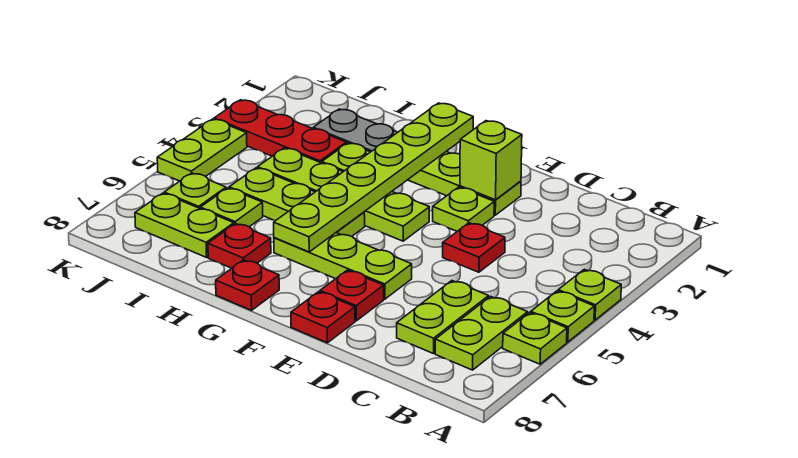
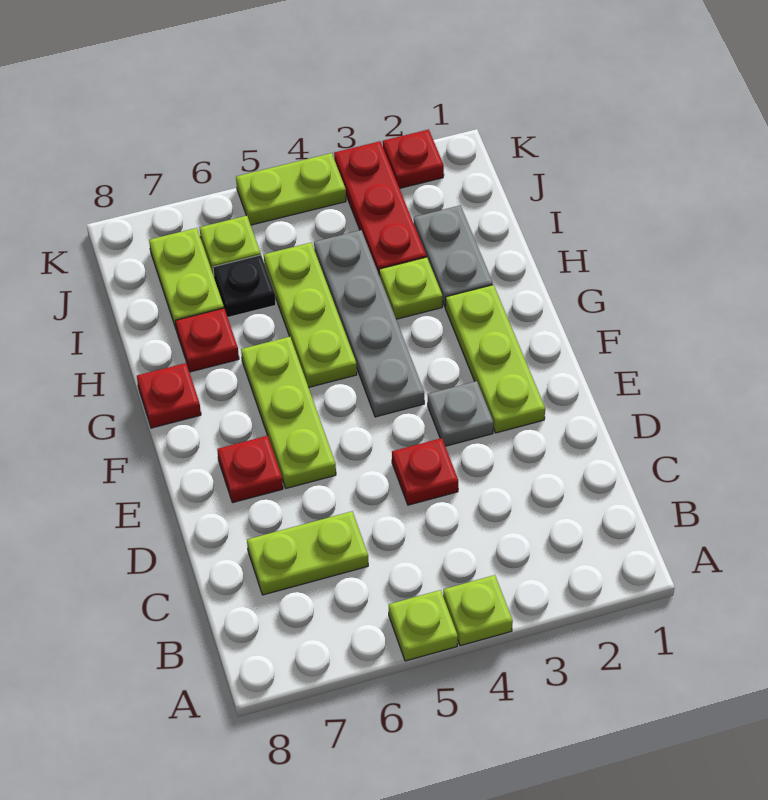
lime plate A6 level 1 -> none
lime plate B6:B7 level 1 -> none
lime brick E2 level 2 -> none
lime plate E3 level 1 -> grey plate E3 level 1
red plate E8 level 1 -> red plate K2 level 1
lime plate F4:I4 level 1 -> grey plate F4:I4 level 1
lime plate G1:G6 level 2 -> none
lime plate I6 level 1 -> black plate I6 level 1

